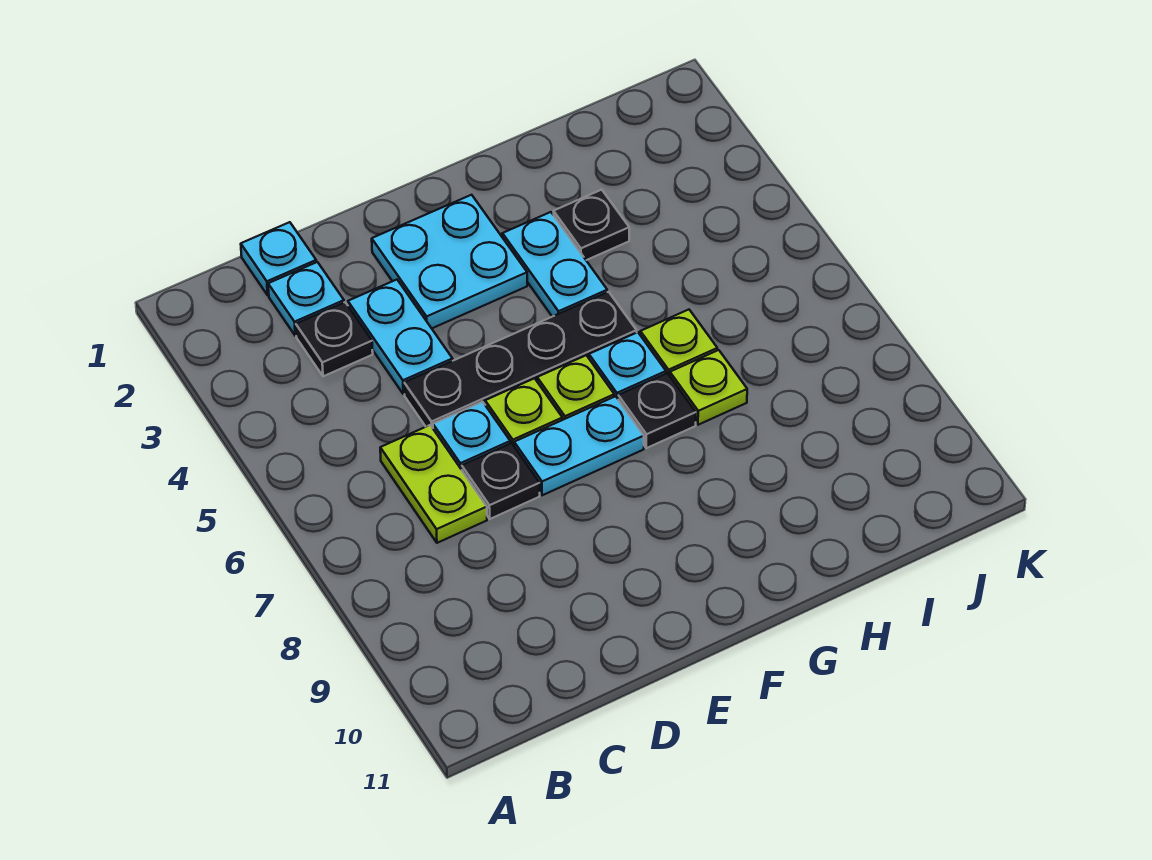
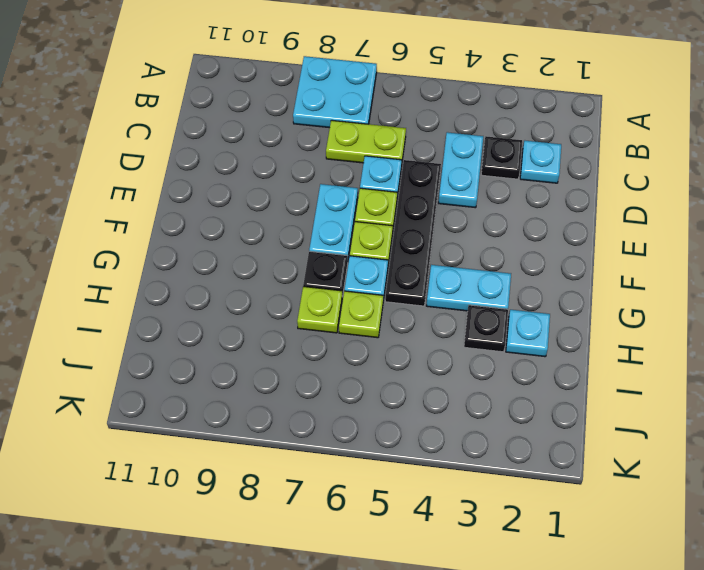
cyan plate C1 level 1 -> cyan plate H2 level 1
cyan plate D3:D4 level 1 -> cyan plate C4:D4 level 1
black plate D7 level 1 -> none
cyan plate E2:F3 level 1 -> cyan plate A7:B8 level 1

